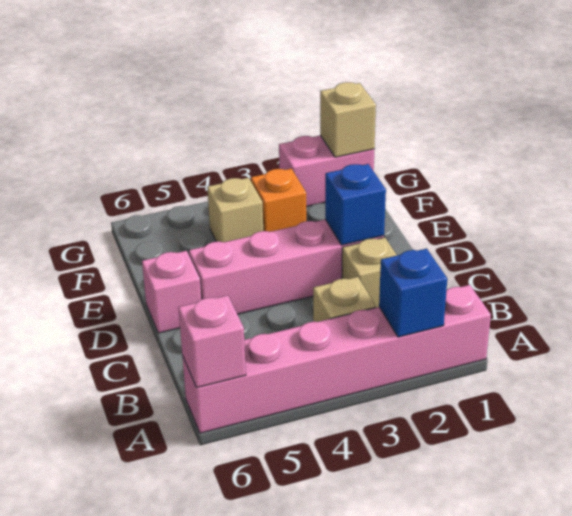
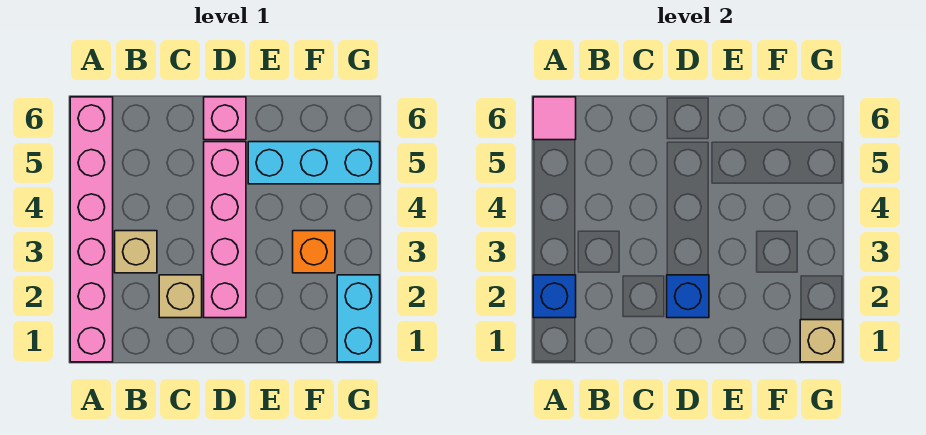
pink brick A6 level 2 -> pink tile A6 level 2
none -> cyan brick E5:G5 level 1
tan brick F4 level 1 -> none
pink brick G1:G2 level 1 -> cyan brick G1:G2 level 1

